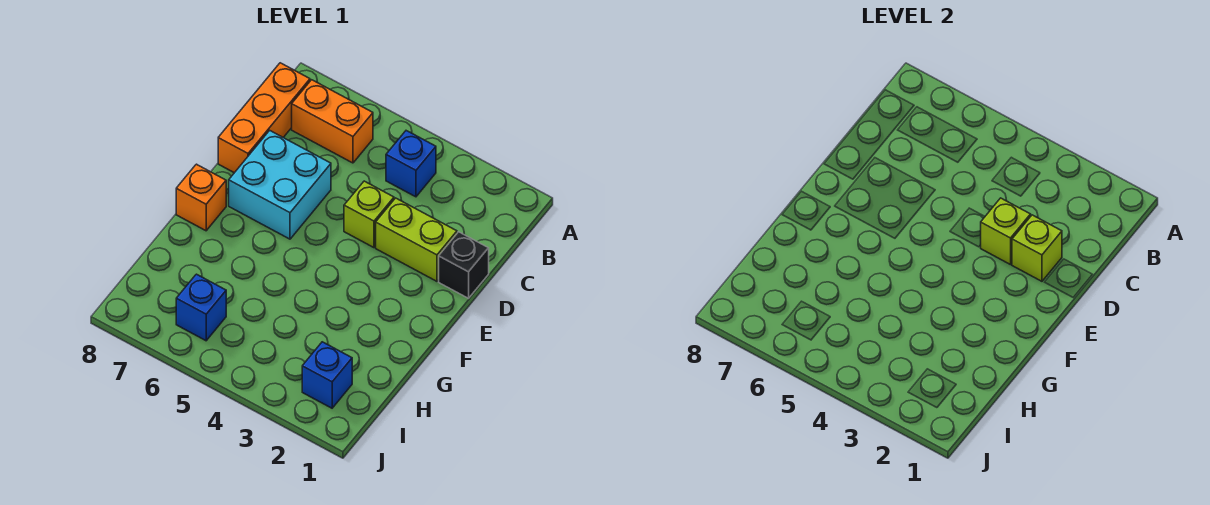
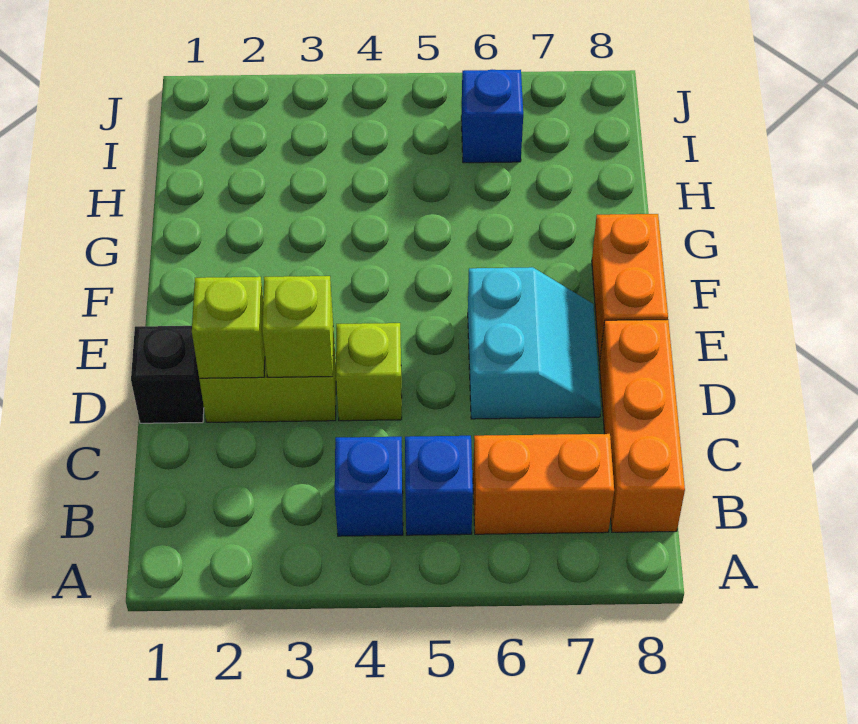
cyan brick D6:E7 level 1 -> cyan slope D6:E7 level 1 top 6
orange brick F8 level 1 -> orange brick E8:F8 level 1
blue brick I2 level 1 -> blue brick B5 level 1

